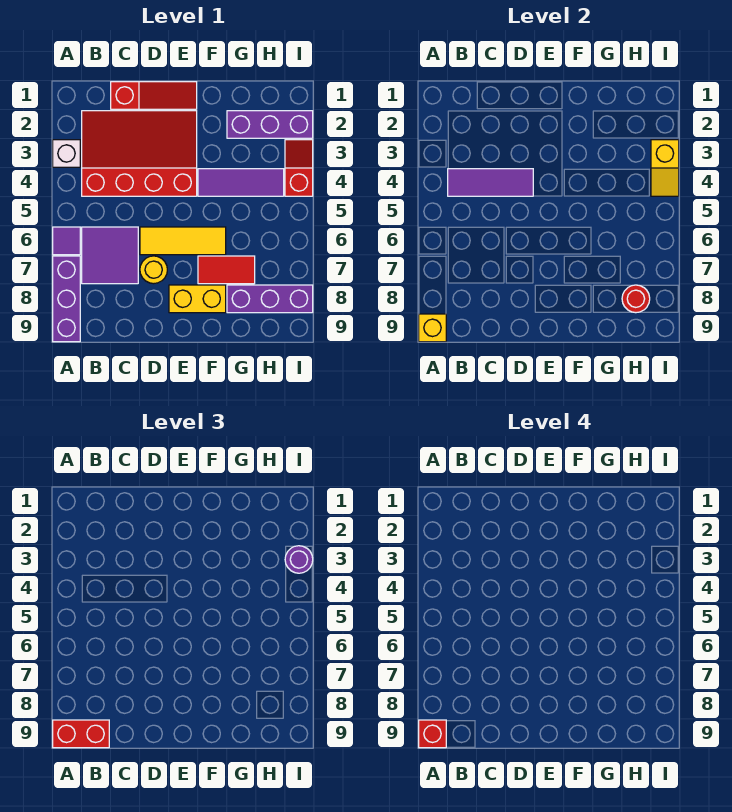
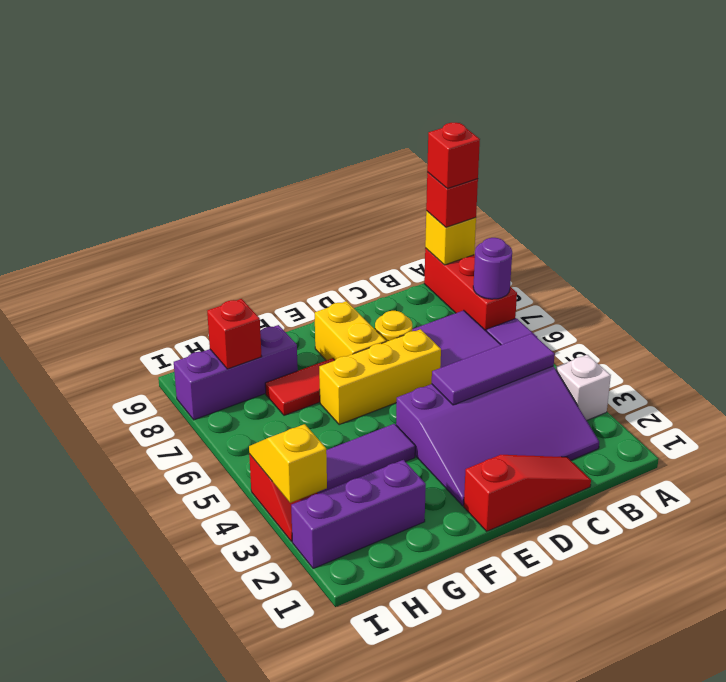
purple brick A7:A9 level 1 -> red brick A7:A9 level 1
red brick A9:B9 level 3 -> red brick A9 level 3
red slope B2:E4 level 1 top 4 -> purple slope B2:E4 level 1 top 4
red slope C1:E1 level 1 top C -> red slope C1:E1 level 1 top E
yellow tile D6:F6 level 1 -> yellow brick D6:F6 level 1
yellow brick E8:F8 level 1 -> yellow brick E7:E8 level 1
red round brick H8 level 2 -> red brick H8 level 2
purple round brick I3 level 3 -> purple round brick A7 level 2

